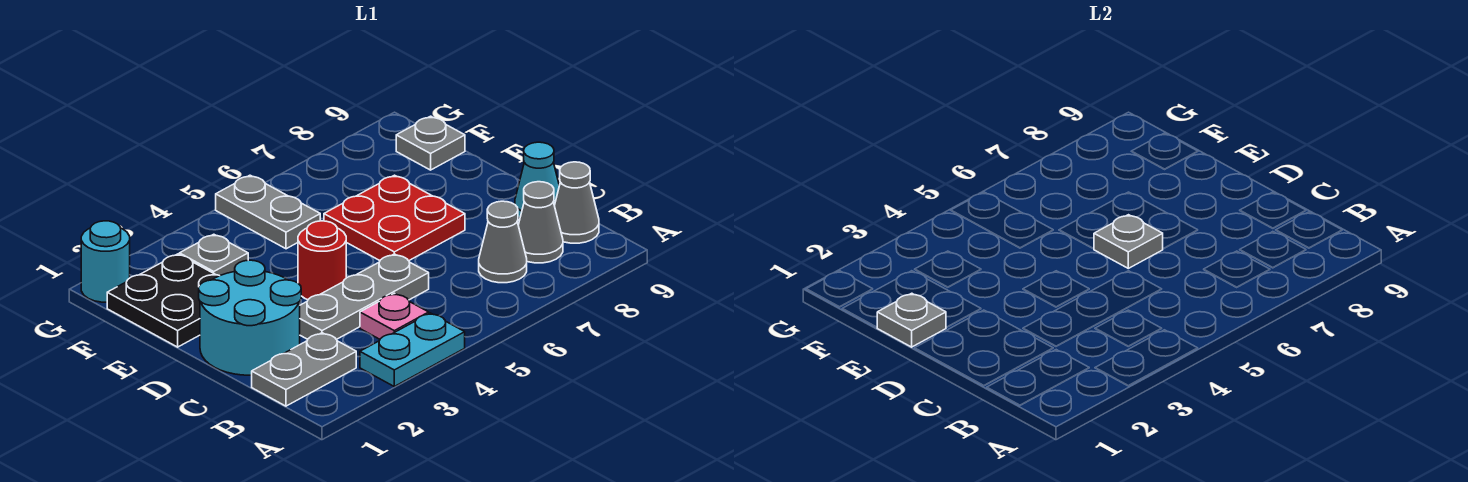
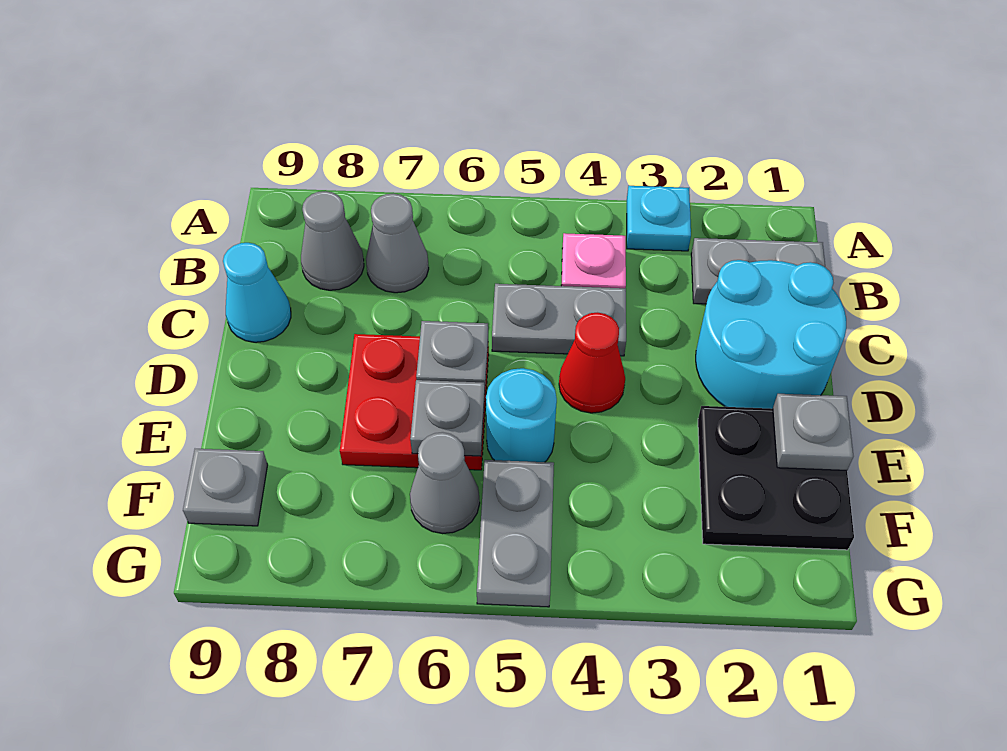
cyan plate A3:A4 level 1 -> cyan plate A3 level 1
grey cone B9 level 1 -> grey cone F6 level 1
grey plate C3:C5 level 1 -> grey plate C4:C5 level 1
red round brick D4 level 1 -> red cone D4 level 1
grey plate F3 level 1 -> grey plate E6 level 2
cyan round brick G1 level 1 -> cyan round brick E5 level 1

